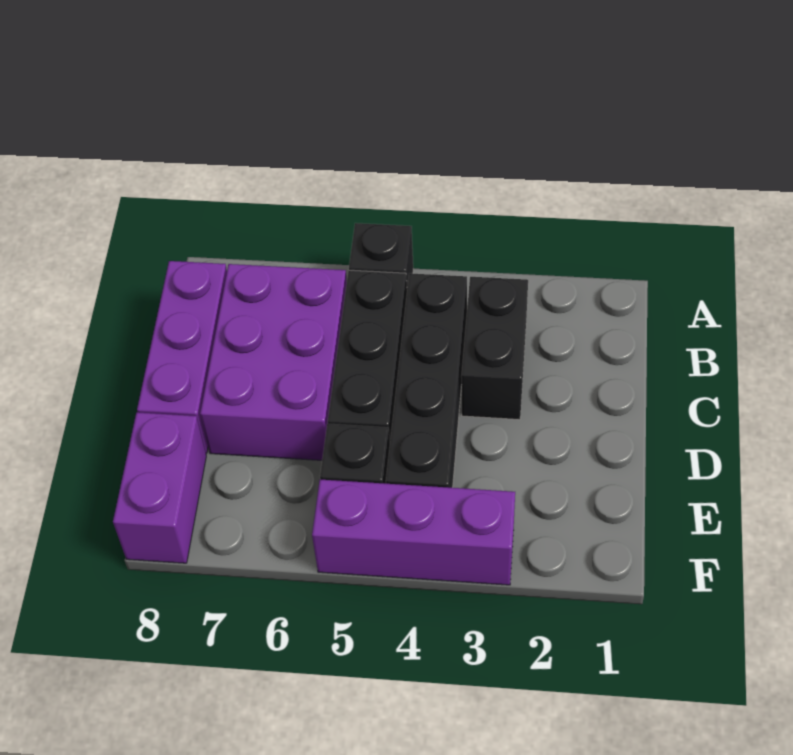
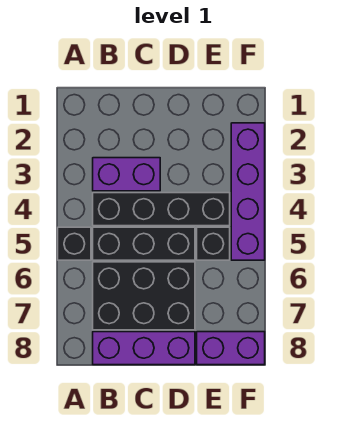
black brick B3:C3 level 1 -> purple brick B3:C3 level 1
purple brick B6:D7 level 1 -> black brick B6:D7 level 1
purple brick F3:F5 level 1 -> purple brick F2:F5 level 1

